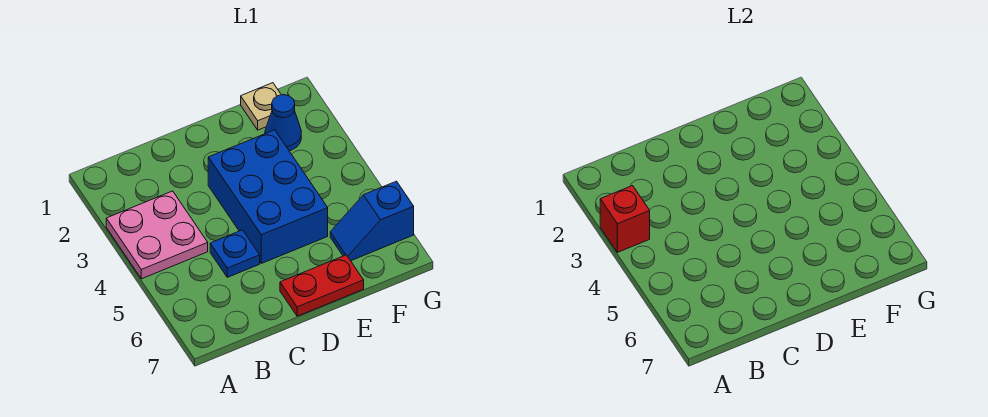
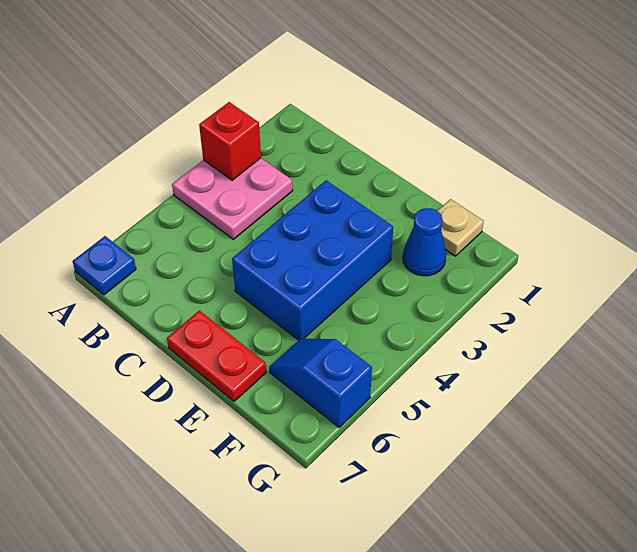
blue plate C5 level 1 -> blue plate A7 level 1

